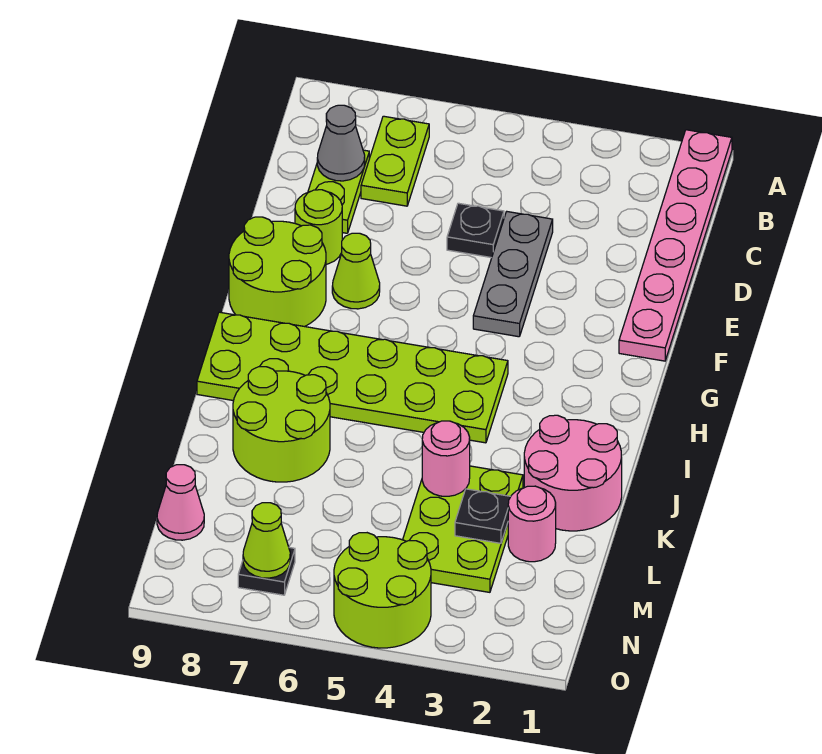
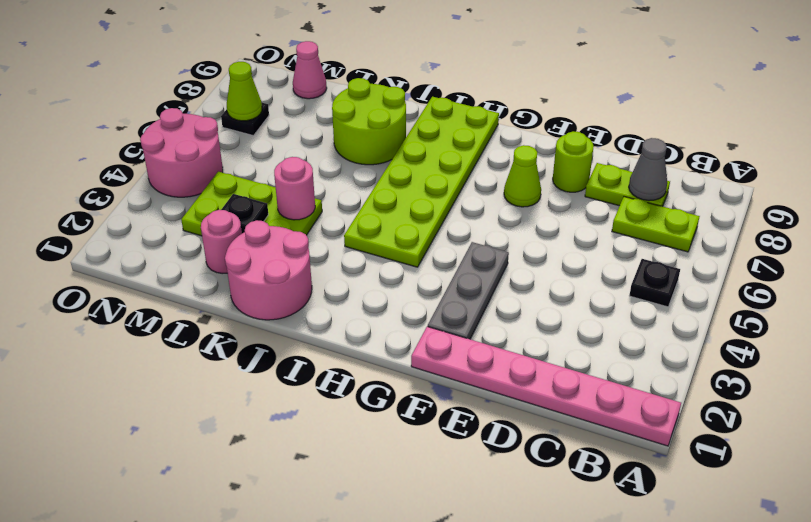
grey plate D4:F4 level 1 -> grey plate F2:F4 level 1
black plate D5 level 1 -> black plate B5 level 1
lime round brick F8:G9 level 1 -> none
lime round brick N4:O5 level 1 -> pink round brick N4:O5 level 1

